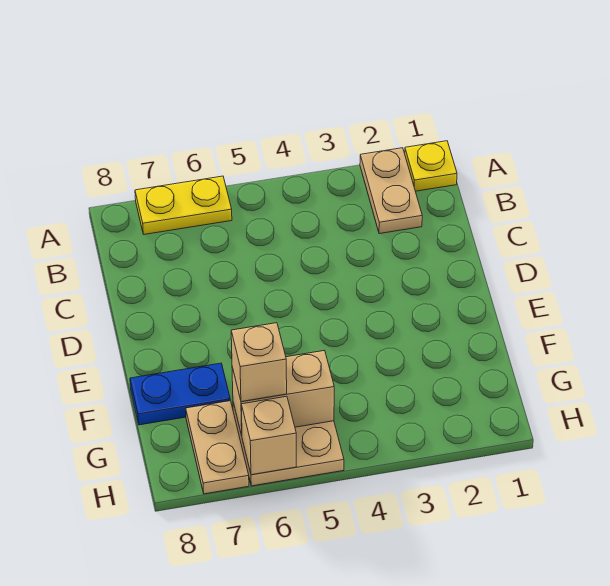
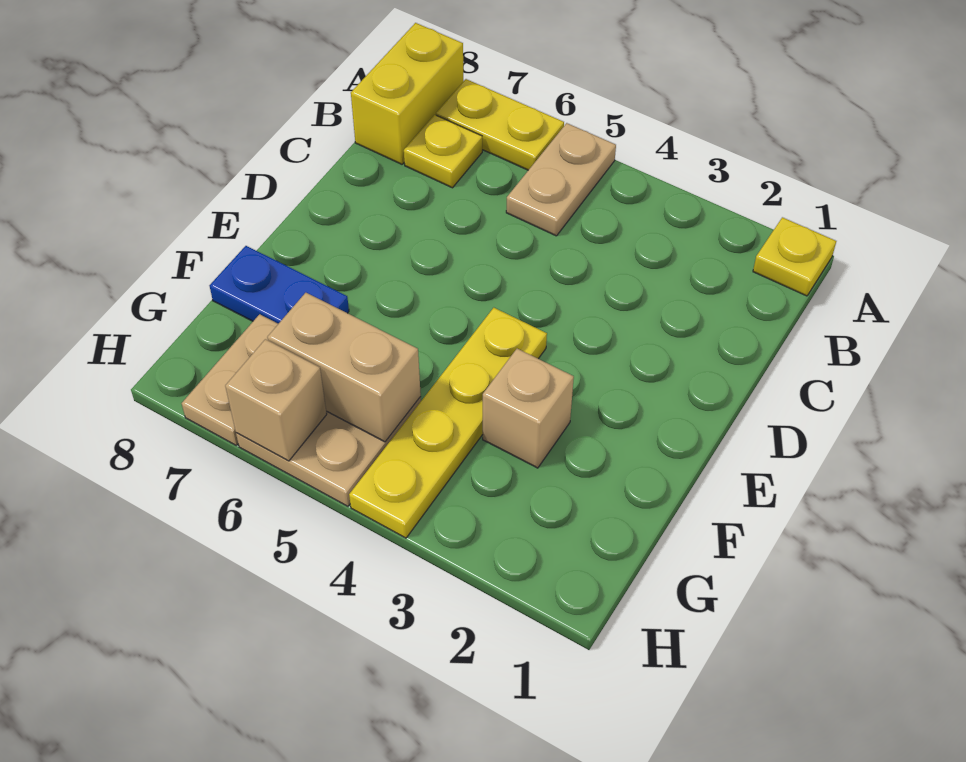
tan plate A2:B2 level 1 -> tan plate A5:B5 level 1
none -> yellow brick A8:B8 level 1
none -> yellow plate B7 level 1
none -> yellow plate E4:H4 level 1
tan brick G6 level 3 -> tan brick F3 level 1

